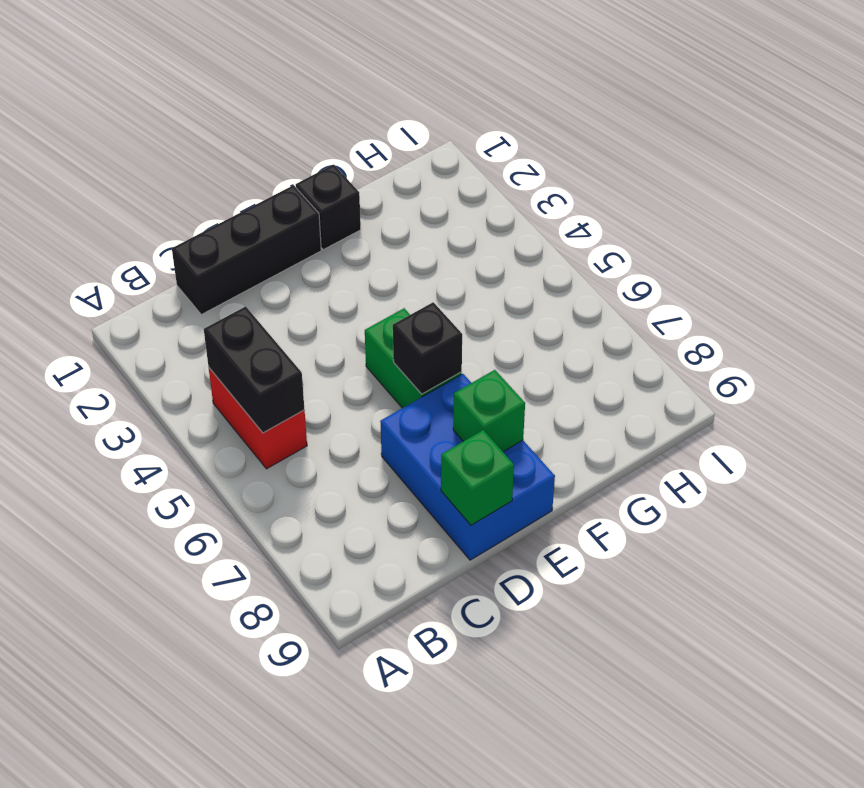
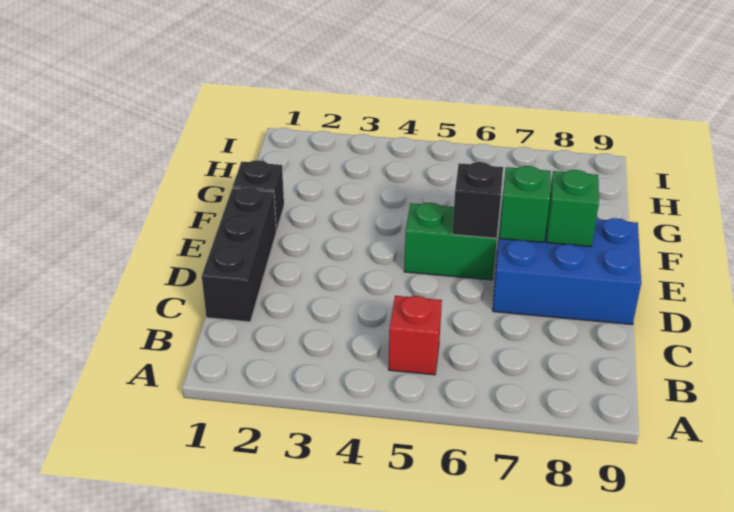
red brick B4:B5 level 1 -> red brick B5 level 1
black brick B4:B5 level 2 -> none
green brick D9 level 2 -> green brick E7 level 2

